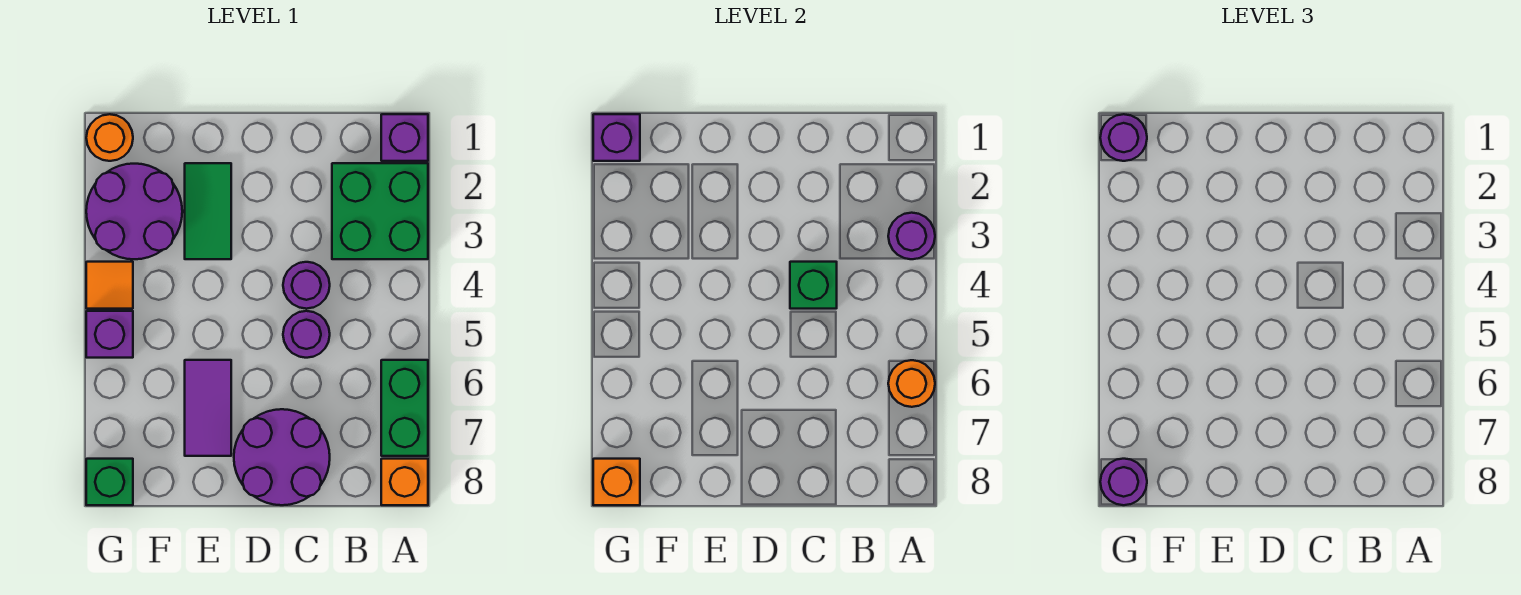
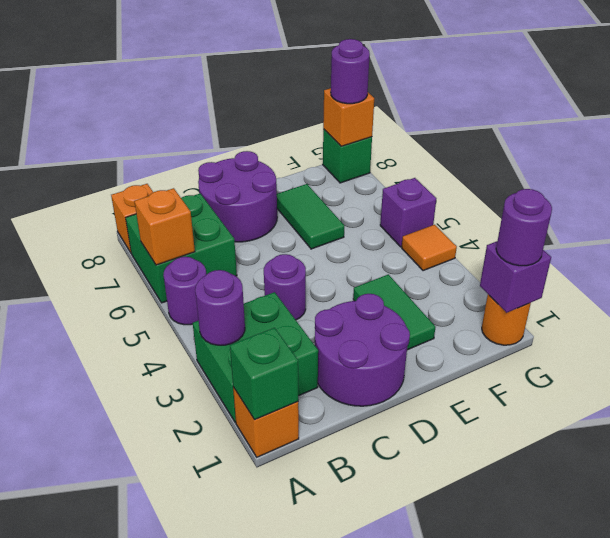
purple brick A1 level 1 -> orange brick A1 level 1
green brick A6:A7 level 1 -> green brick A6:B7 level 1
orange round brick A6 level 2 -> orange brick A6 level 2
green brick C4 level 2 -> green brick A1 level 2
purple round brick C5 level 1 -> purple round brick A5 level 1
purple tile E6:E7 level 1 -> green tile E6:E7 level 1
purple round brick F2:G3 level 1 -> purple round brick C1:D2 level 1

